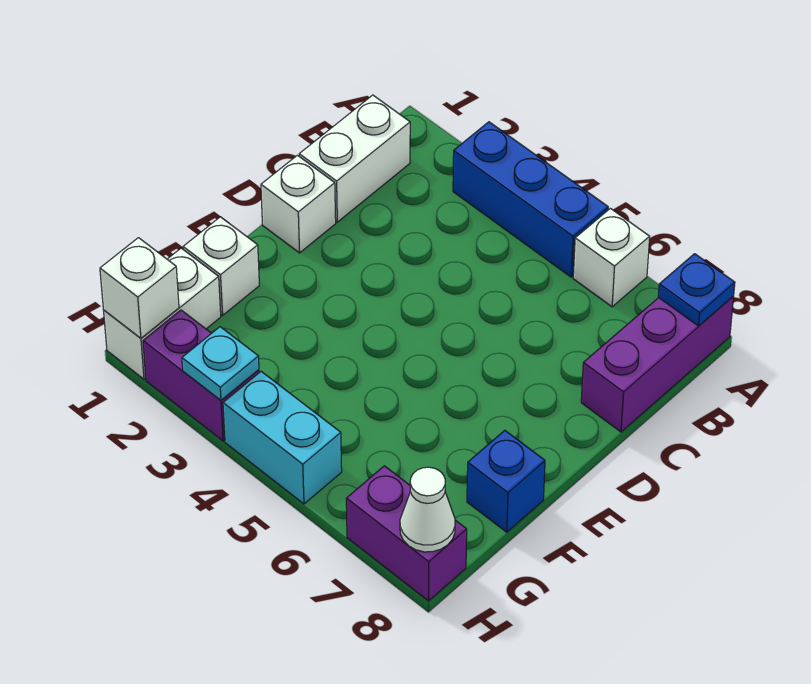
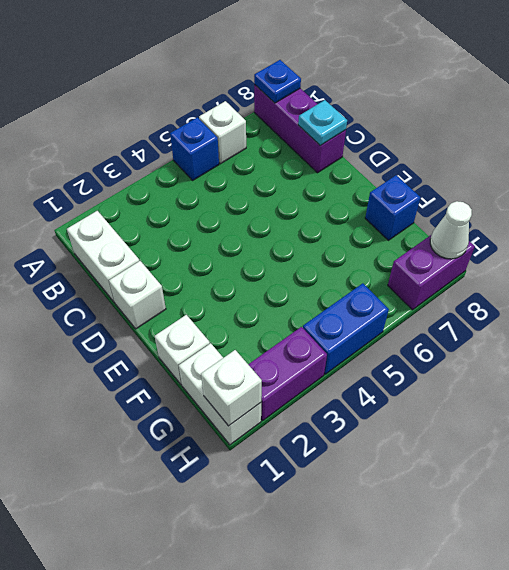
blue brick A3:A5 level 1 -> blue brick A5 level 1
cyan plate H3 level 2 -> cyan plate C8 level 2
cyan brick H4:H5 level 1 -> blue brick H4:H5 level 1

